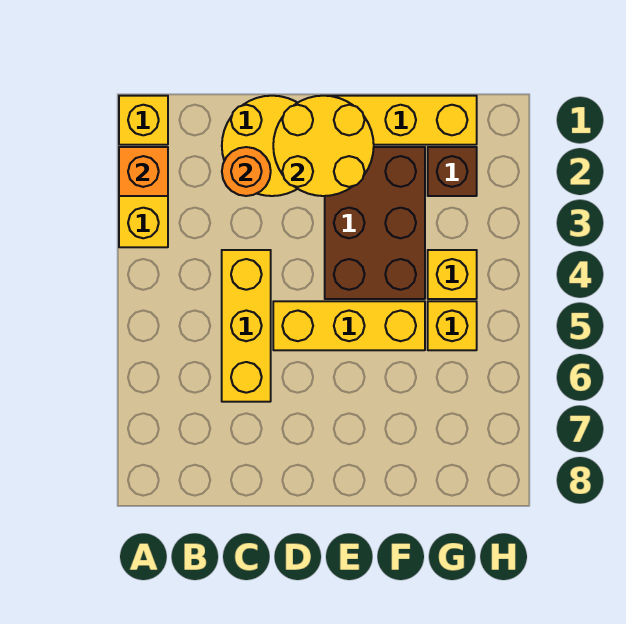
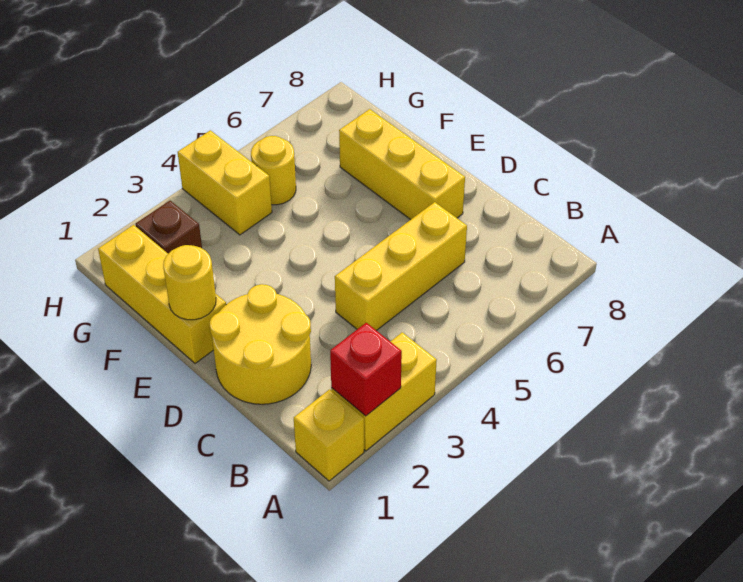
orange brick A2 level 2 -> red brick A2 level 2
orange round brick C2 level 2 -> none
yellow round brick D1:E2 level 2 -> yellow round brick E1 level 2
yellow brick D5:F5 level 1 -> yellow brick D7:F7 level 1
brown brick E2:F4 level 1 -> none
yellow brick G4 level 1 -> yellow brick G4:H4 level 1
yellow brick G5 level 1 -> yellow round brick G5 level 1

